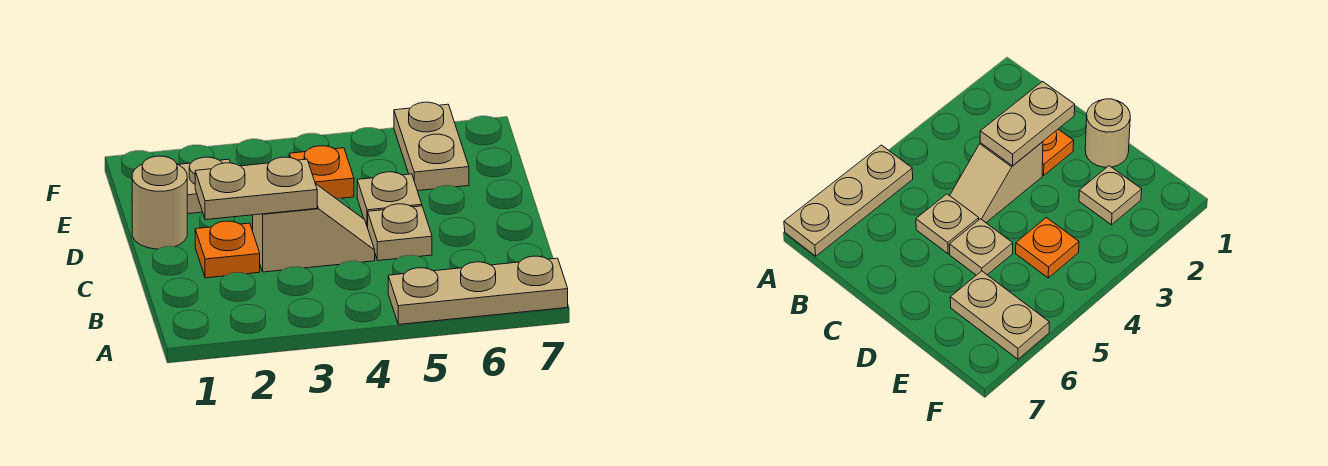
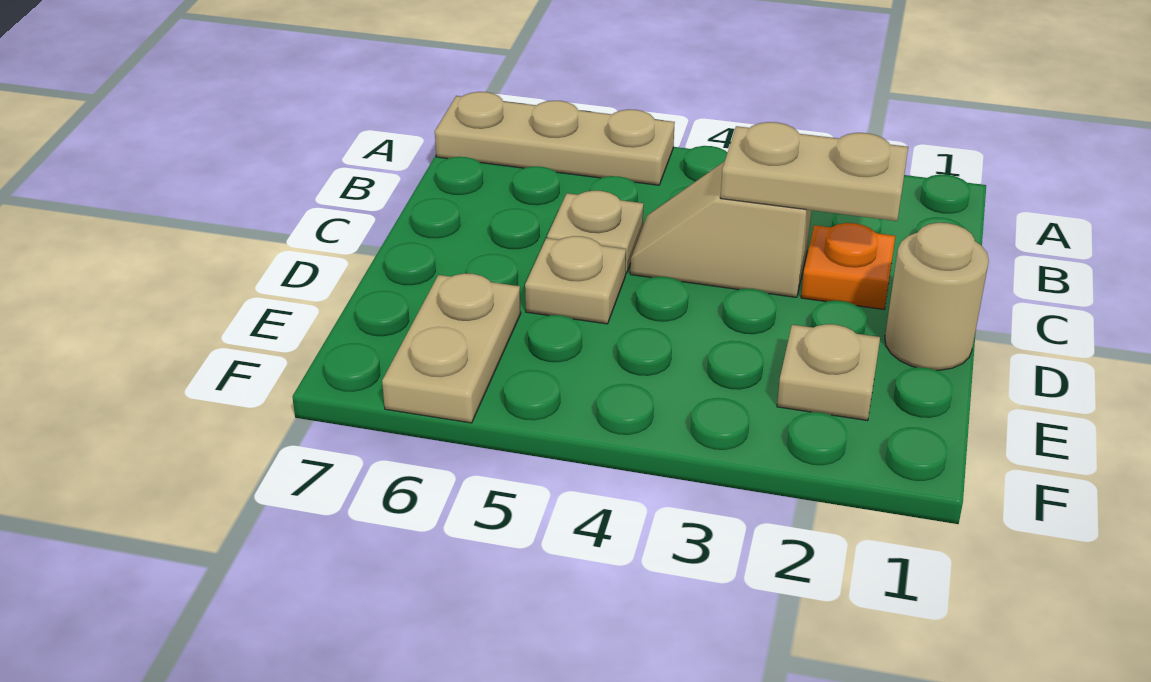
orange plate E4 level 1 -> none

